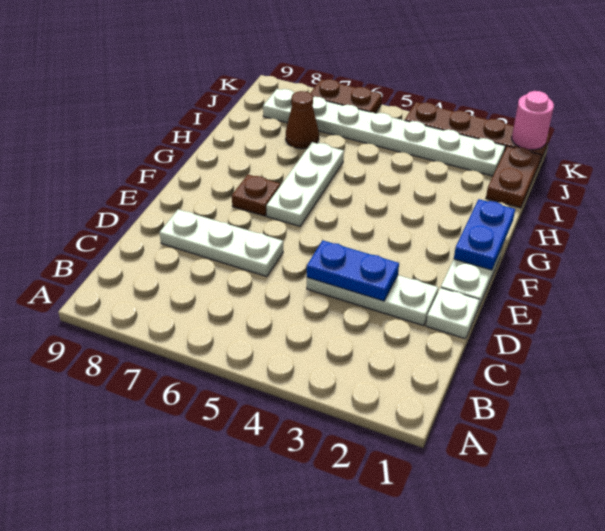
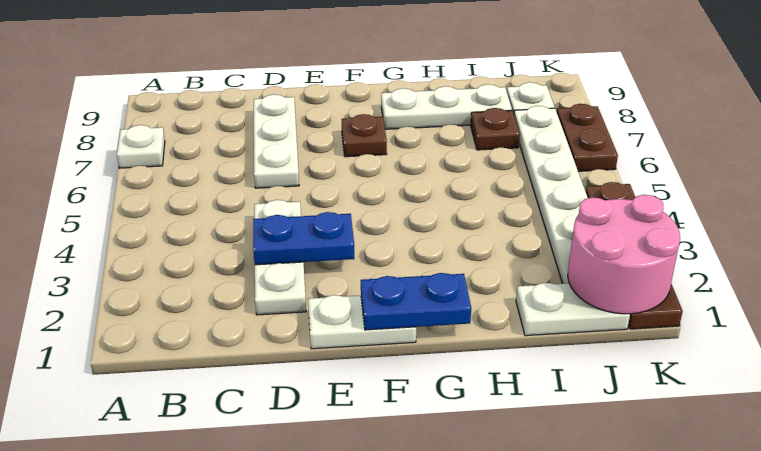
white plate D1 level 1 -> white plate A7 level 1
blue plate D3:D4 level 2 -> blue plate D3:E3 level 2
white plate F6:H6 level 1 -> white plate G8:I8 level 1
brown plate I1:J1 level 1 -> white plate I1:J1 level 1
brown cone I7 level 1 -> brown plate I7 level 1
pink round brick K1 level 2 -> pink round brick J1:K2 level 2

